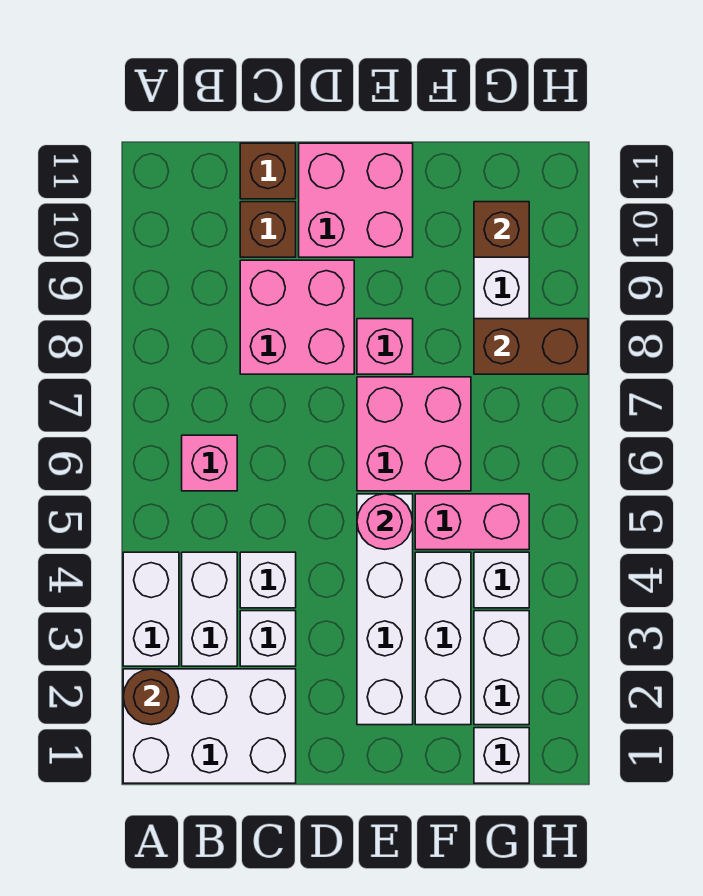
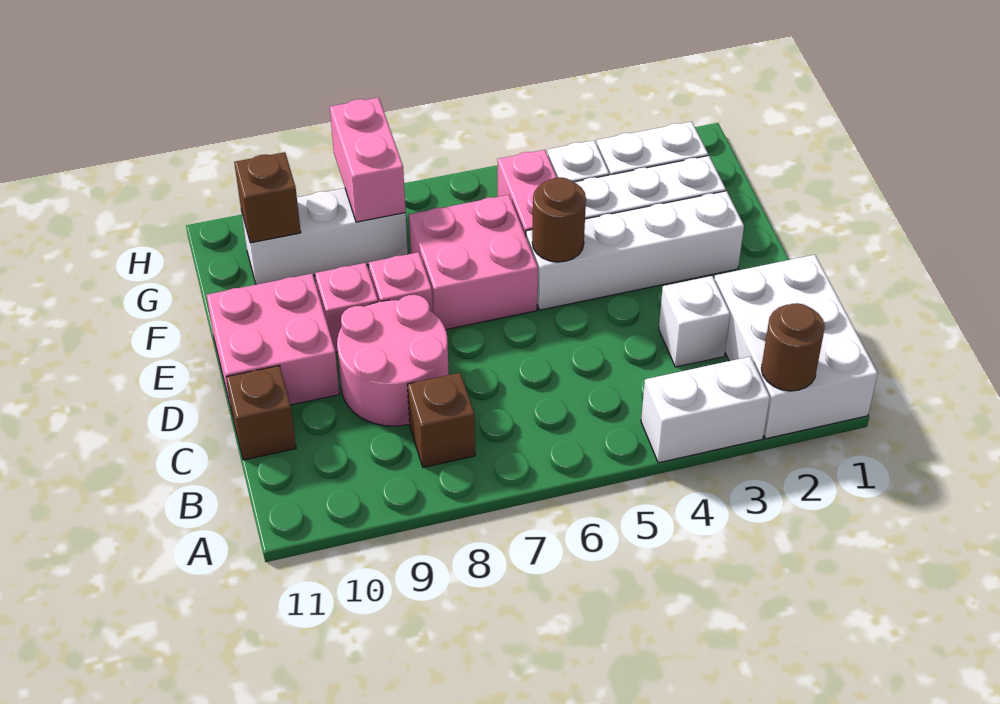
white brick B3:B4 level 1 -> none
pink brick B6 level 1 -> pink brick E9 level 1
white brick C4 level 1 -> none
pink brick C8:D9 level 1 -> pink round brick C8:D9 level 1
brown brick C10 level 1 -> brown brick B8 level 1
pink round brick E5 level 2 -> brown round brick E5 level 2
white brick G1 level 1 -> none
brown brick G8:H8 level 2 -> pink brick G8:H8 level 2

